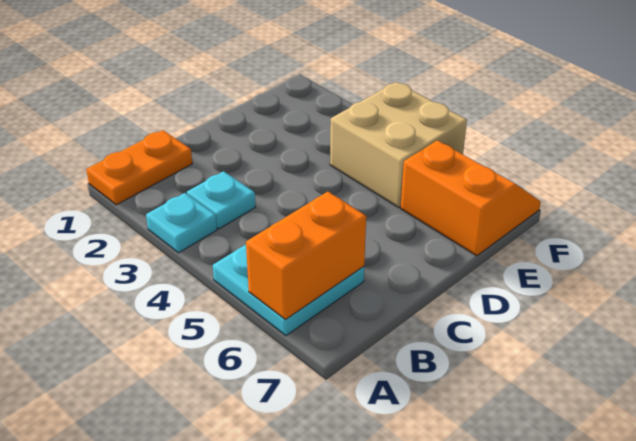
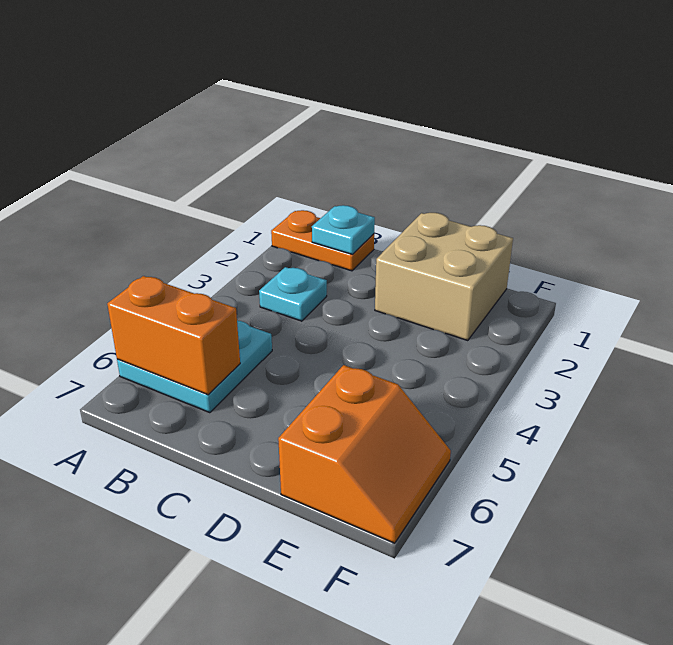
cyan plate A3 level 1 -> cyan plate B1 level 2
tan brick E4:F5 level 1 -> tan brick D1:E2 level 1

